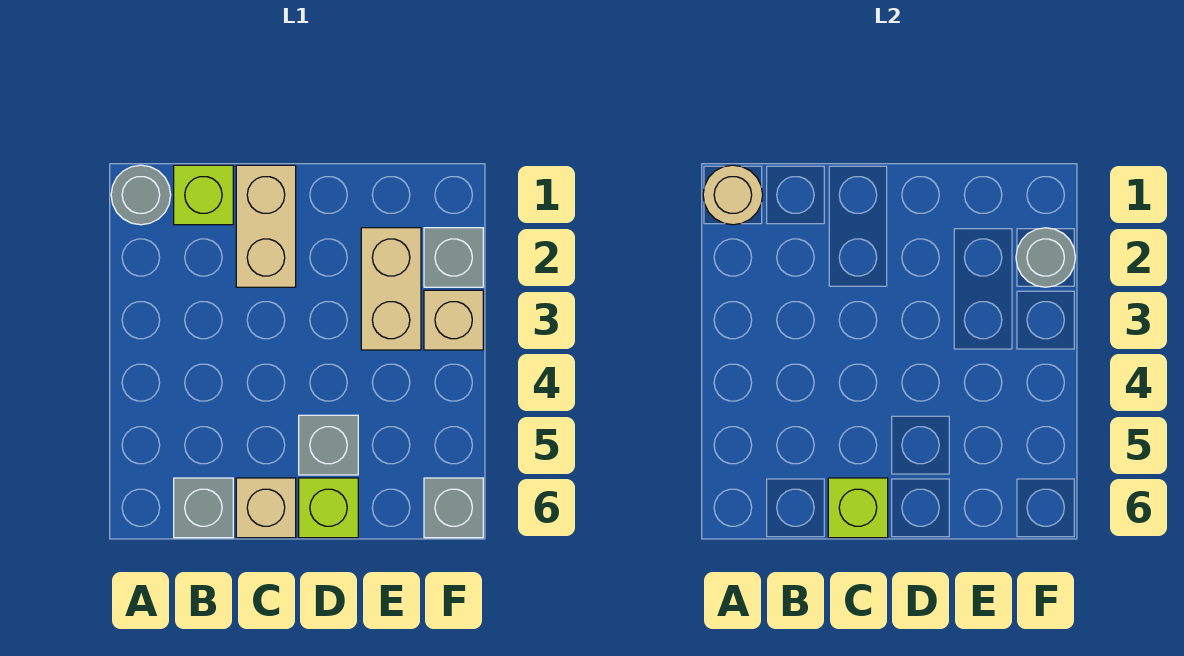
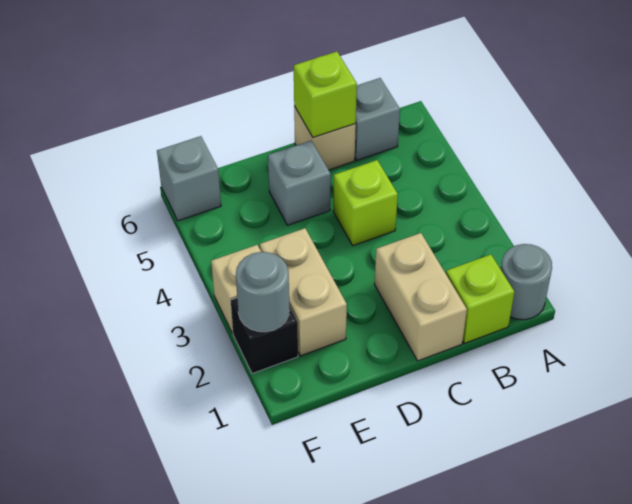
tan round brick A1 level 2 -> none
lime brick D6 level 1 -> lime brick C4 level 1
grey brick F2 level 1 -> black brick F2 level 1

